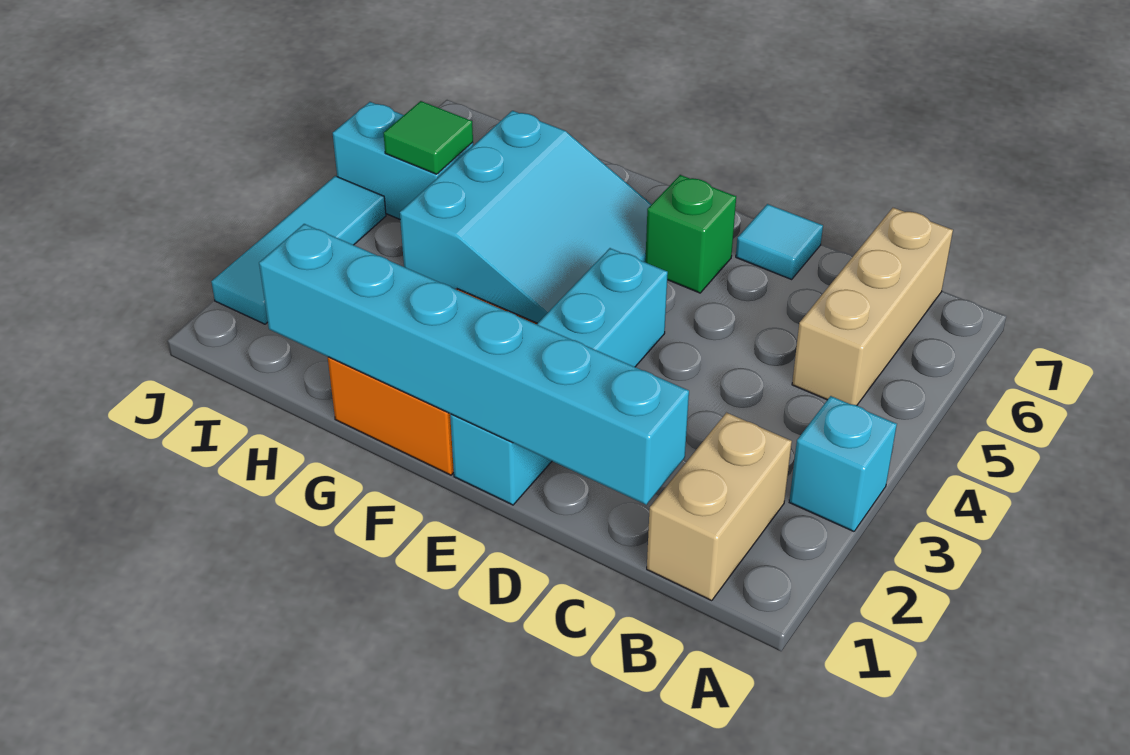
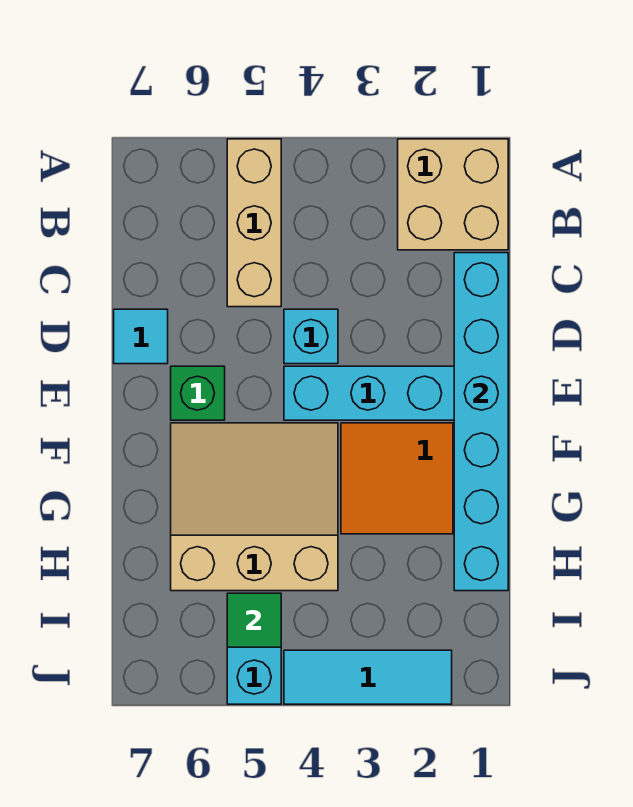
cyan brick A3 level 1 -> cyan brick D4 level 1
tan brick B1:B2 level 1 -> tan brick A1:B2 level 1
tan brick B5:B7 level 1 -> tan brick A5:C5 level 1
cyan slope F4:H6 level 1 top H -> tan slope F4:H6 level 1 top H

